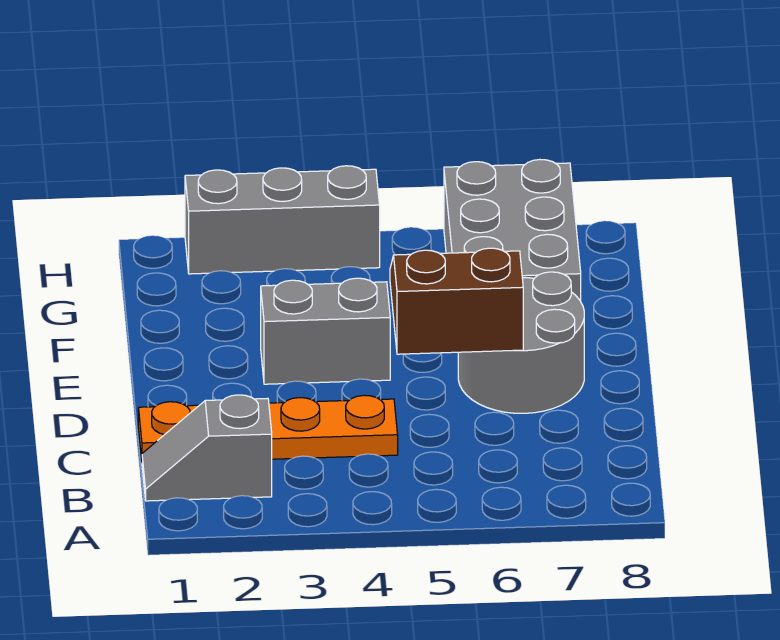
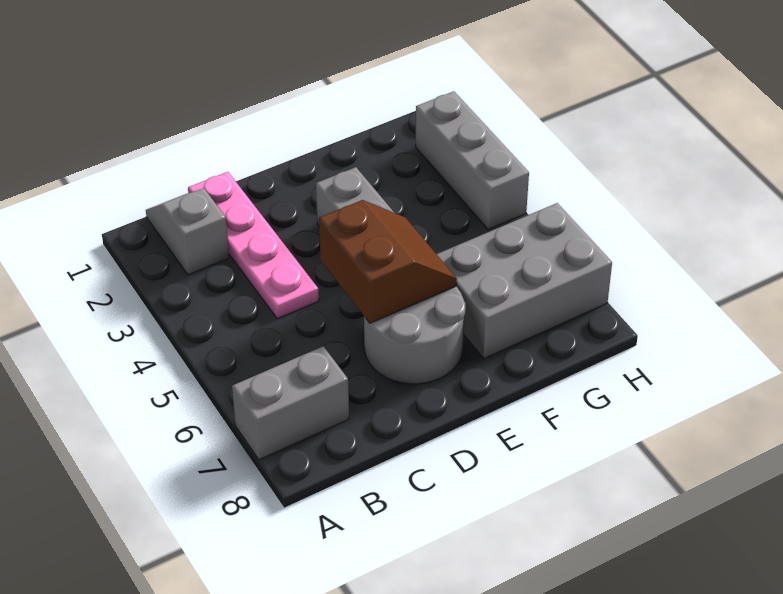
none -> grey brick A7:B7 level 1
orange plate C1:C4 level 1 -> pink plate C1:C4 level 1

